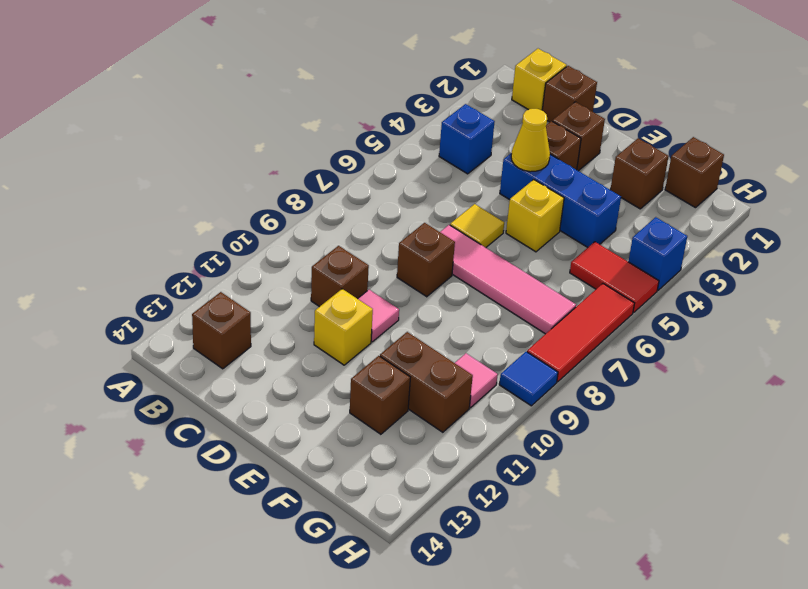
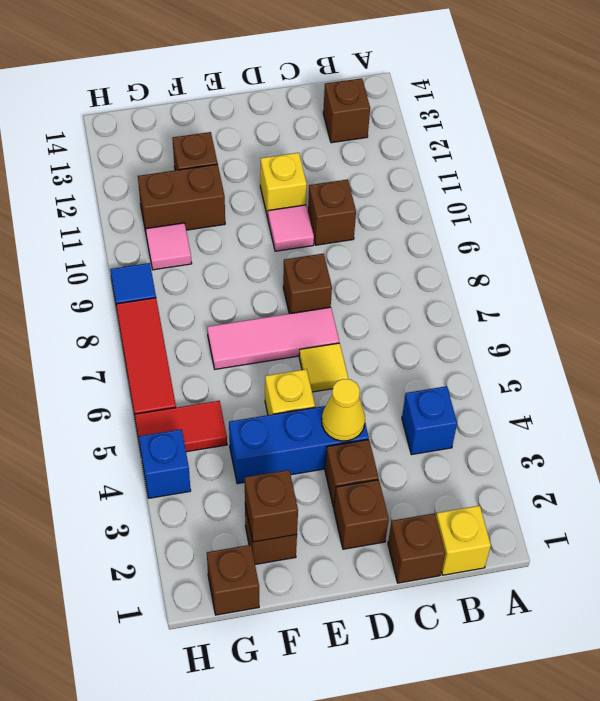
pink tile D7:G7 level 1 -> pink tile D7:F7 level 1
none -> brown brick F2 level 2

